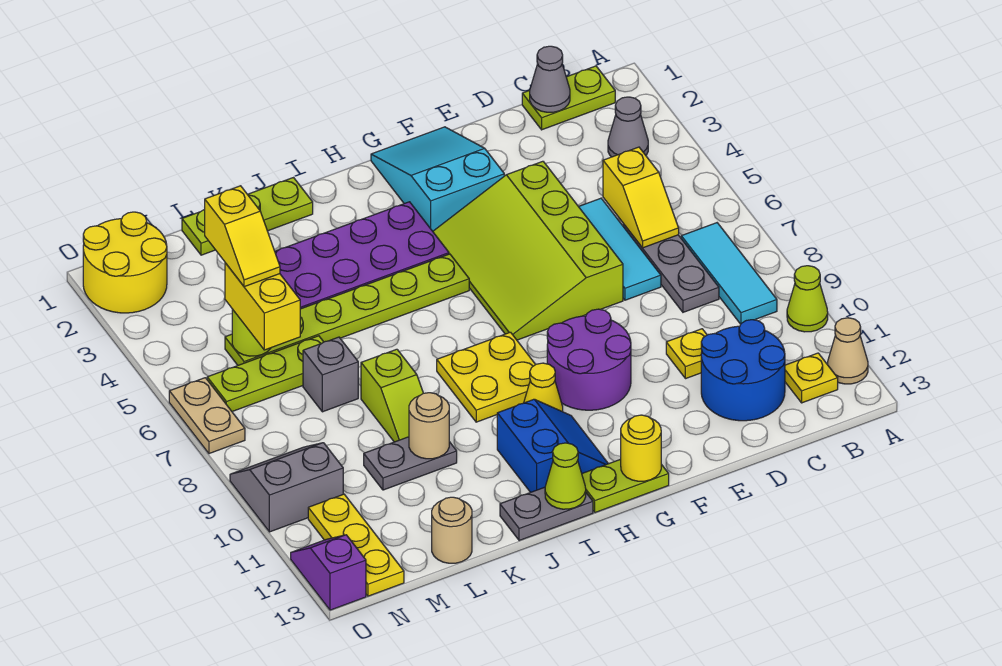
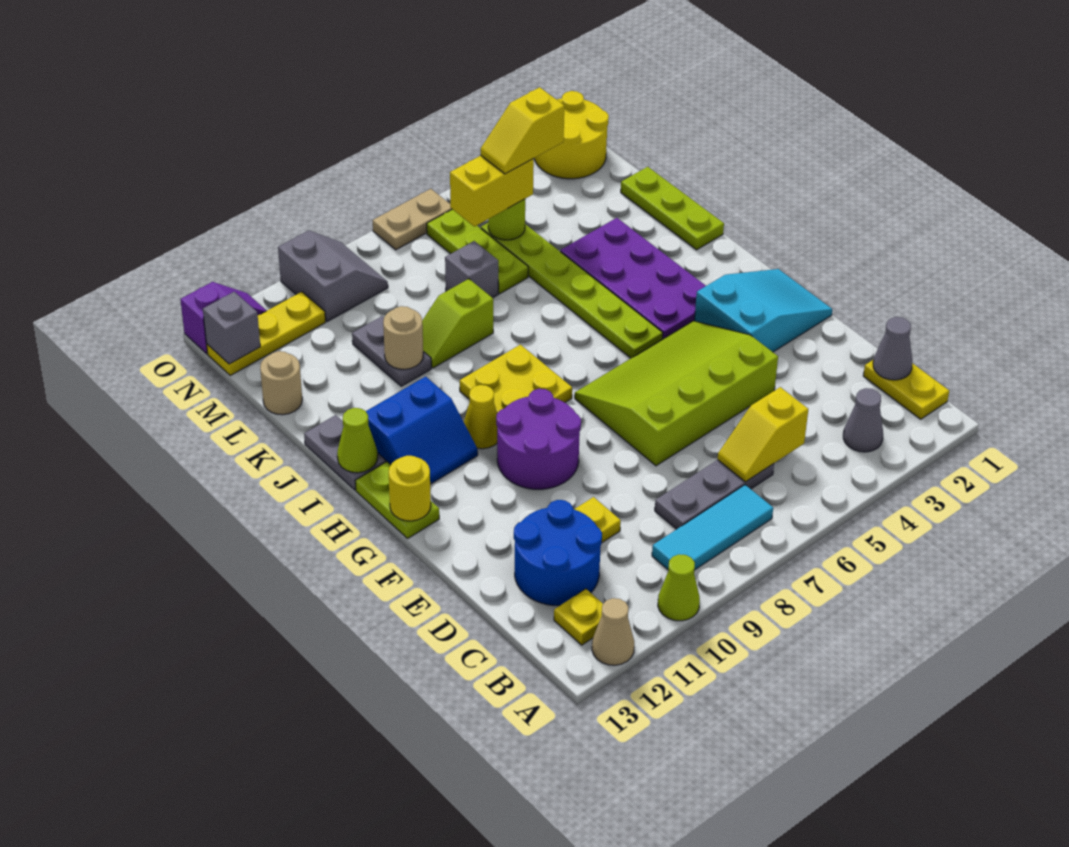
lime plate B1:C1 level 1 -> yellow plate B1:C1 level 1
cyan tile D5:D7 level 1 -> none
none -> grey brick N13 level 2

